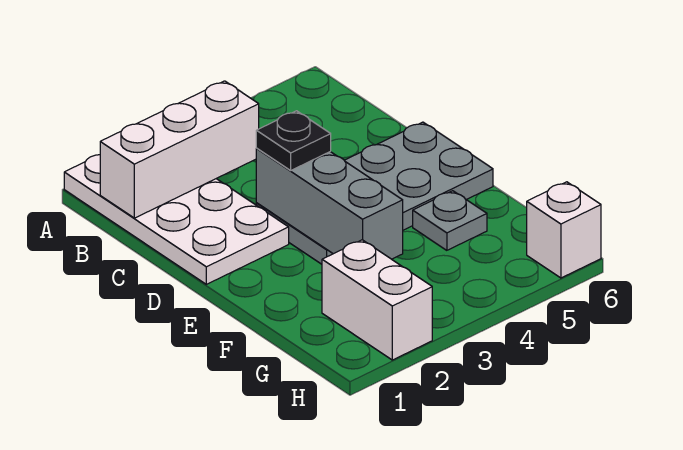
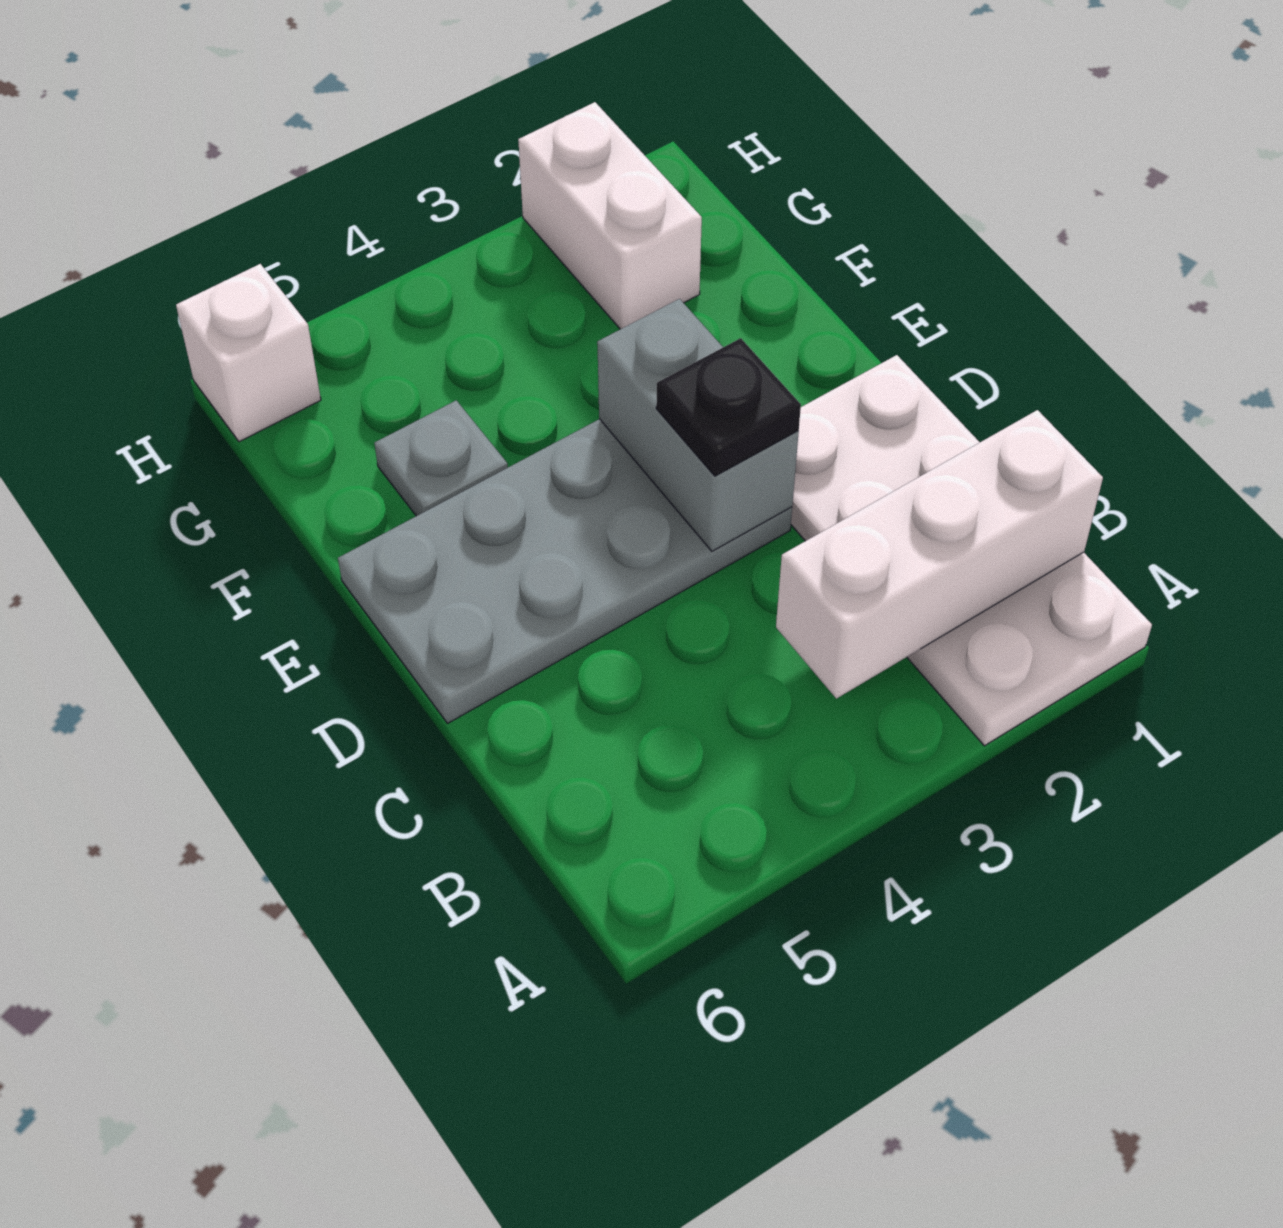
grey brick D3:F3 level 2 -> grey brick D3:E3 level 2

